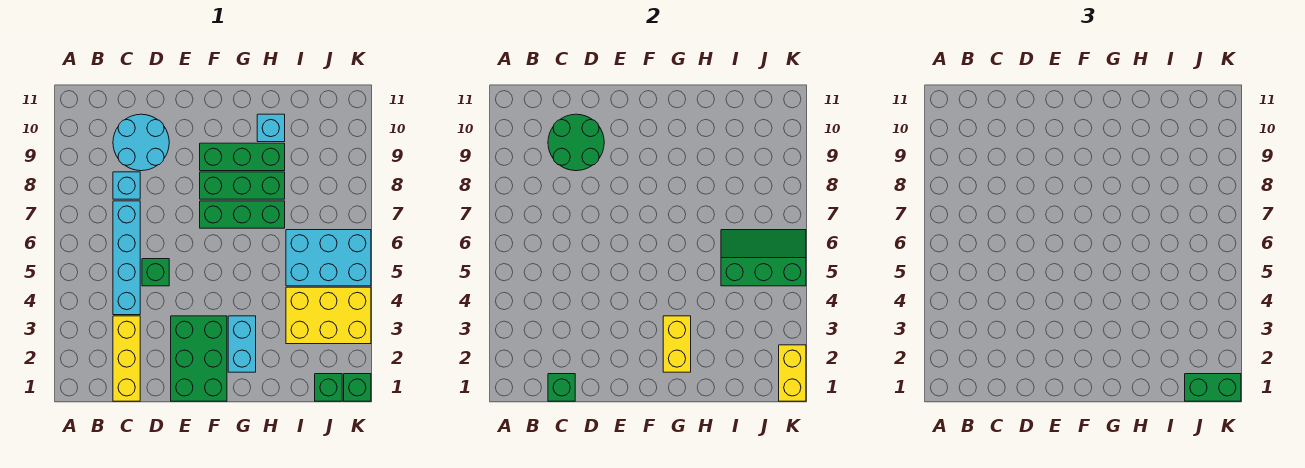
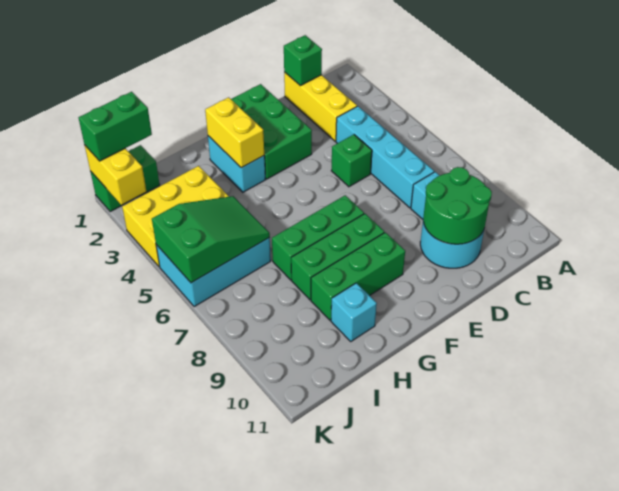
green slope I5:K6 level 2 top 5 -> green slope I5:K6 level 2 top K

